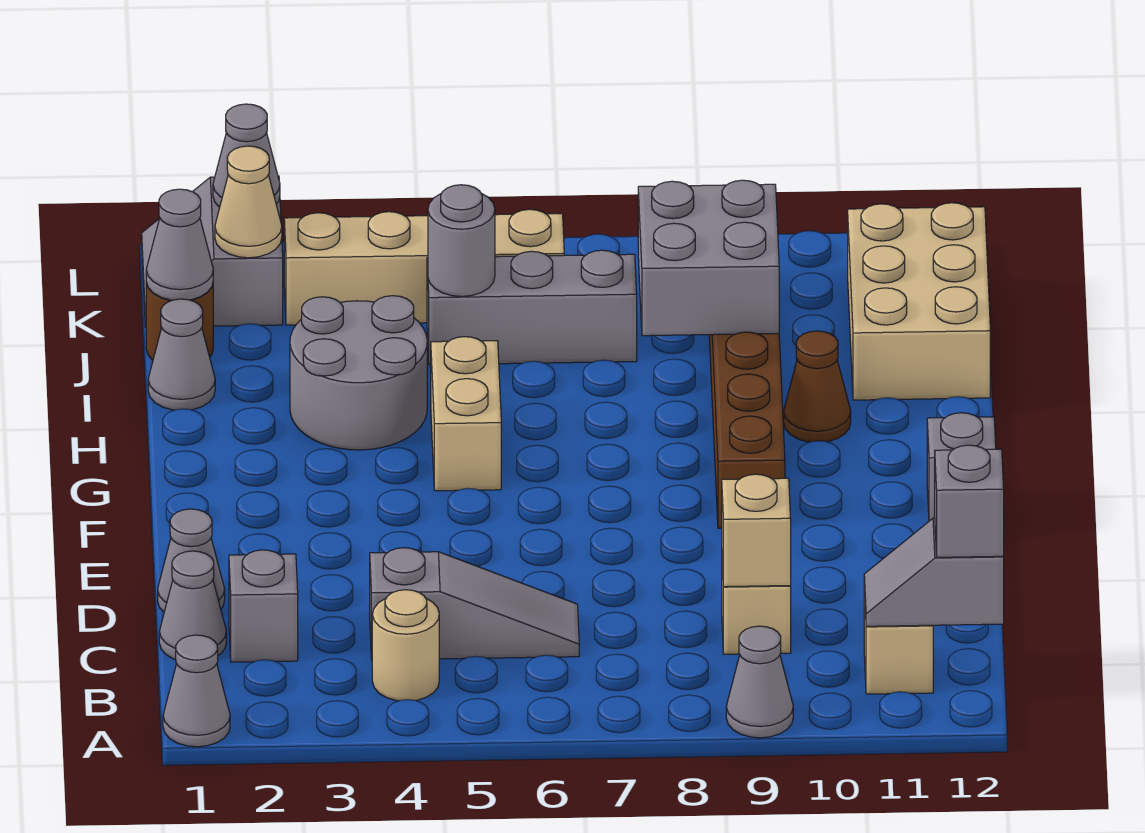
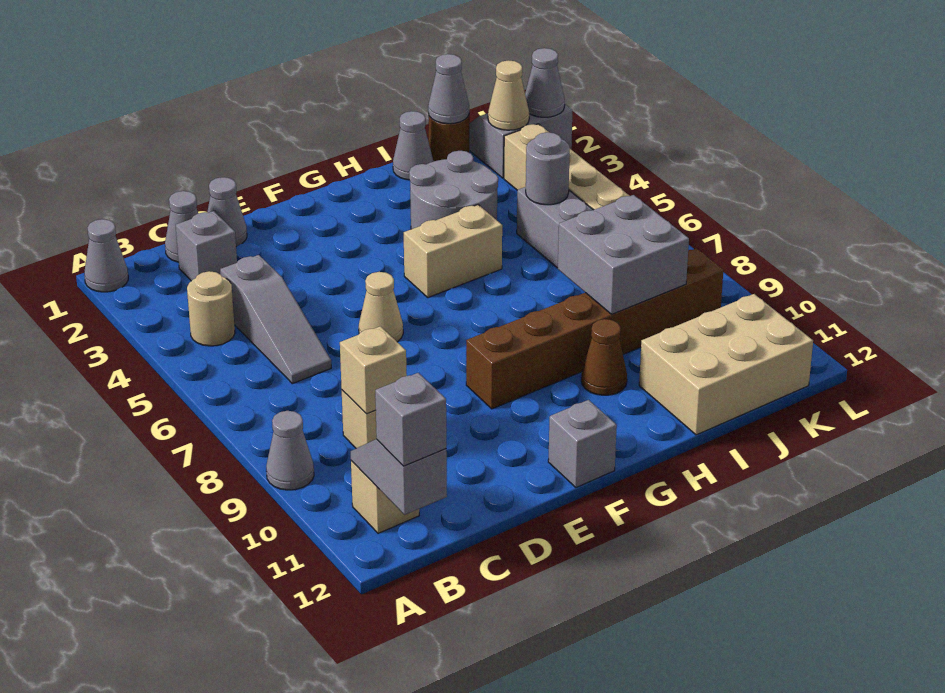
none -> tan cone E6 level 1

